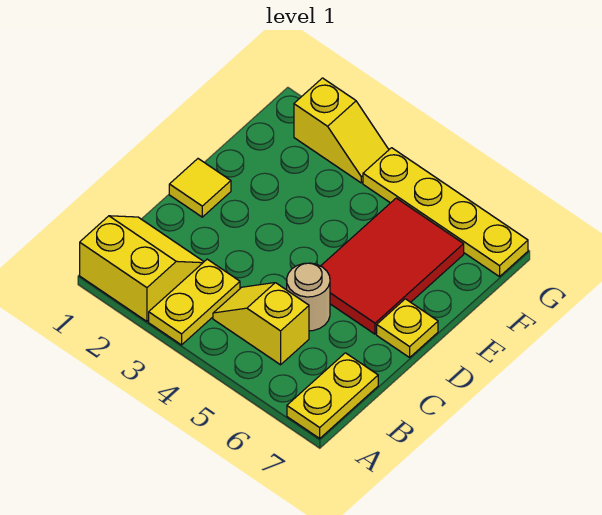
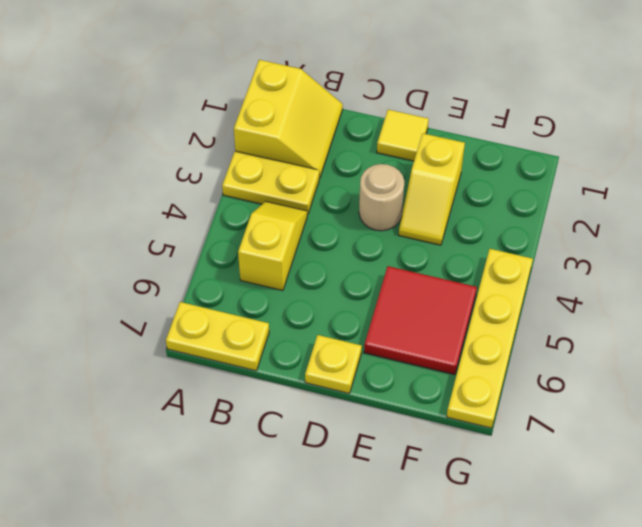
tan round brick C5 level 1 -> tan round brick D3 level 1
red tile D5:F6 level 1 -> red tile E5:F6 level 1
yellow slope G2:G3 level 1 top 2 -> yellow slope E2:E3 level 1 top 2

